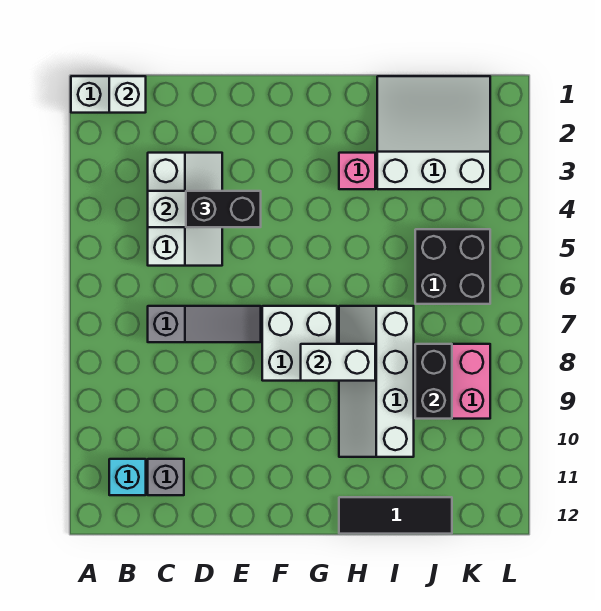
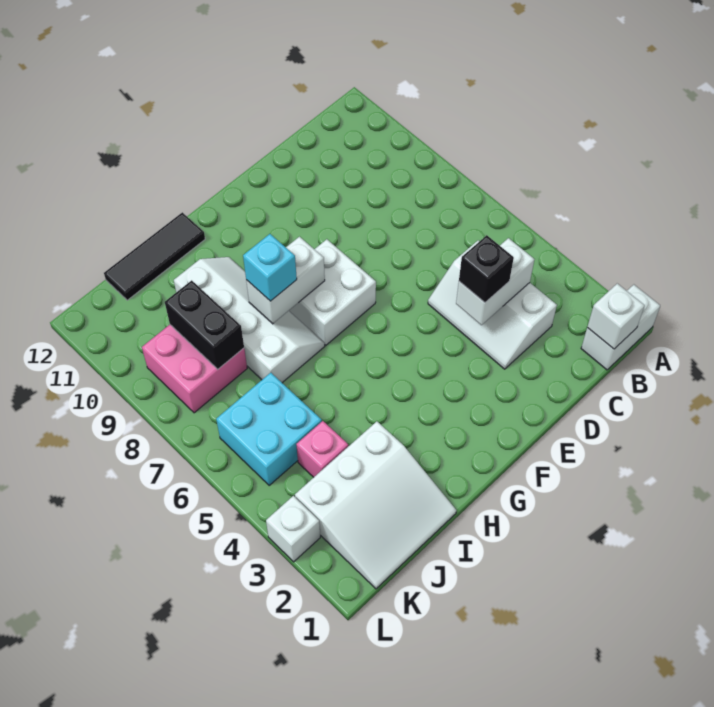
cyan brick B11 level 1 -> cyan brick H8 level 3
grey slope C7:E7 level 1 top C -> none
grey brick C11 level 1 -> none
black brick D4:E4 level 3 -> black brick D4 level 3
pink brick H3 level 1 -> pink brick J4 level 1
black brick J5:K6 level 1 -> cyan brick J5:K6 level 1
none -> white brick L3 level 1

